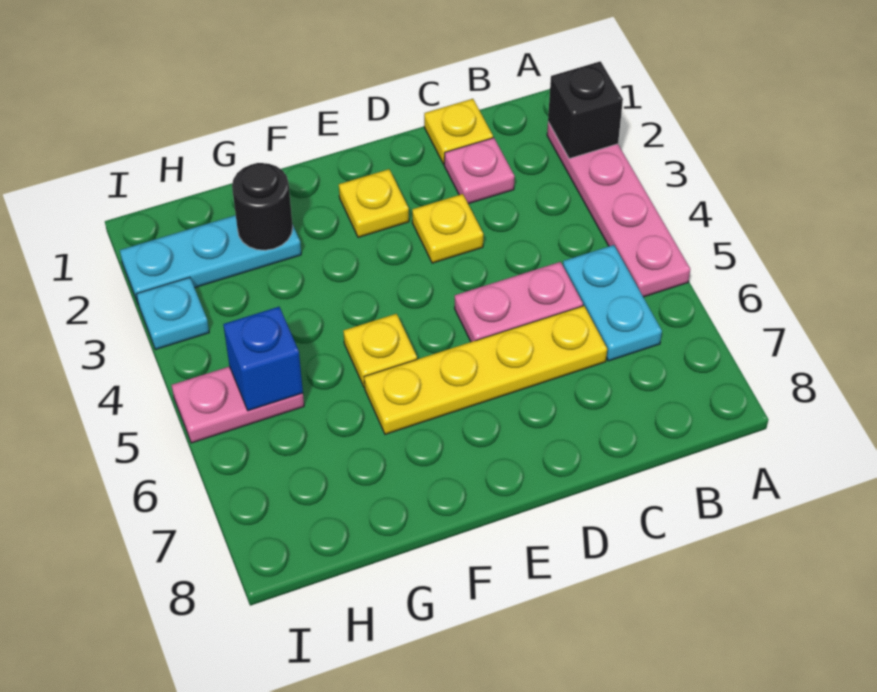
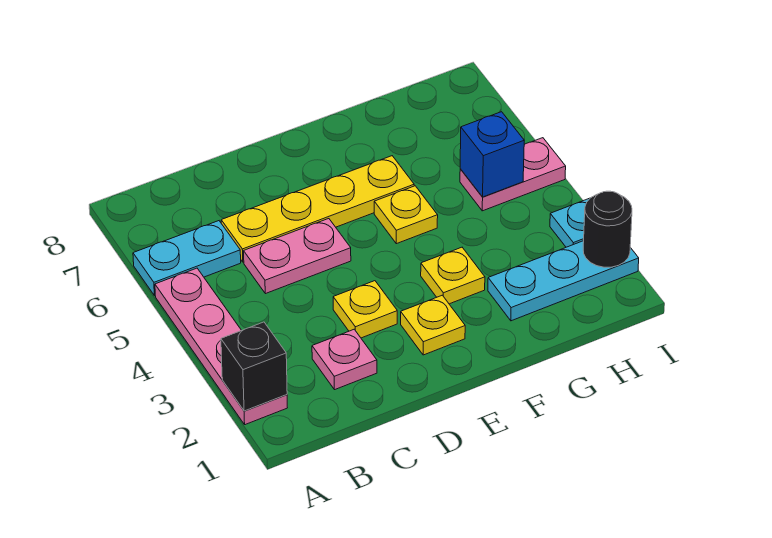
cyan plate B5:B6 level 1 -> cyan plate A6:B6 level 1
yellow plate C1 level 1 -> yellow plate F3 level 1
black round brick G2 level 2 -> black round brick I2 level 2

